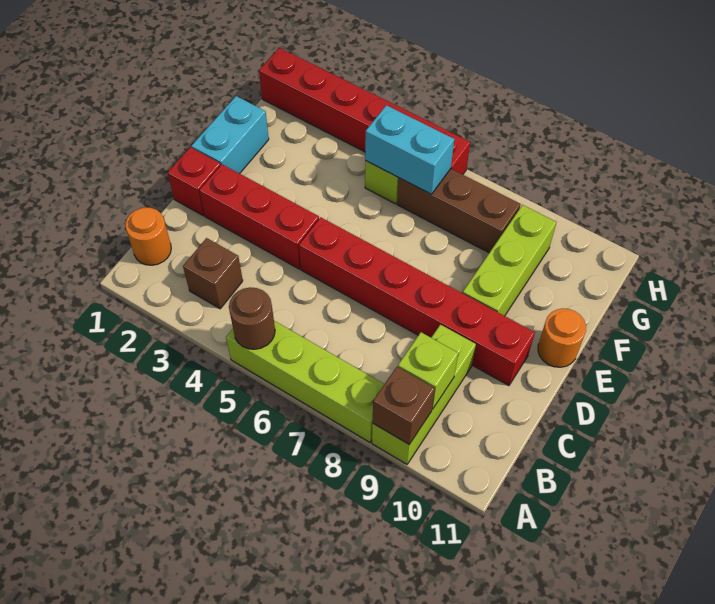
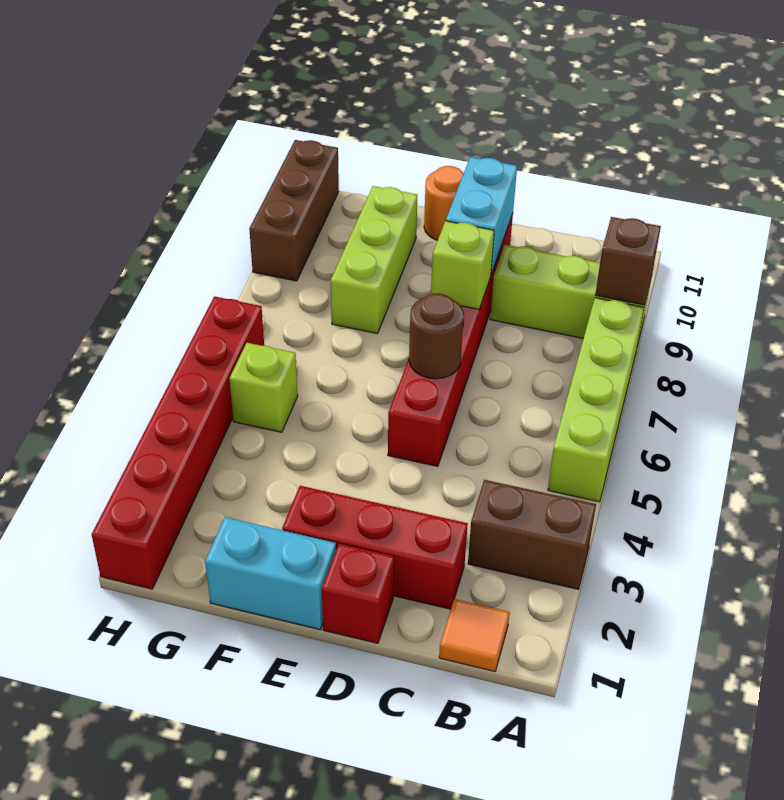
brown round brick A5 level 2 -> brown round brick D6 level 2
orange round brick B1 level 1 -> orange tile B1 level 1
brown brick B3 level 1 -> brown brick A3:B3 level 1
lime brick B9 level 2 -> lime brick D8 level 2
red brick D2:D4 level 1 -> red brick C2:E2 level 1
lime brick E9:G9 level 1 -> lime brick F8:F10 level 1
cyan brick G5:G6 level 2 -> cyan brick D9:D10 level 2
brown brick G6:G8 level 1 -> brown brick H9:H11 level 1

